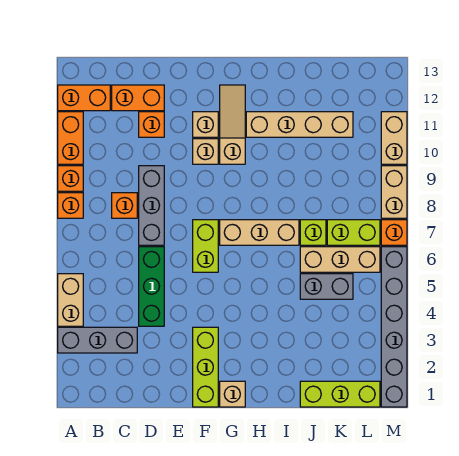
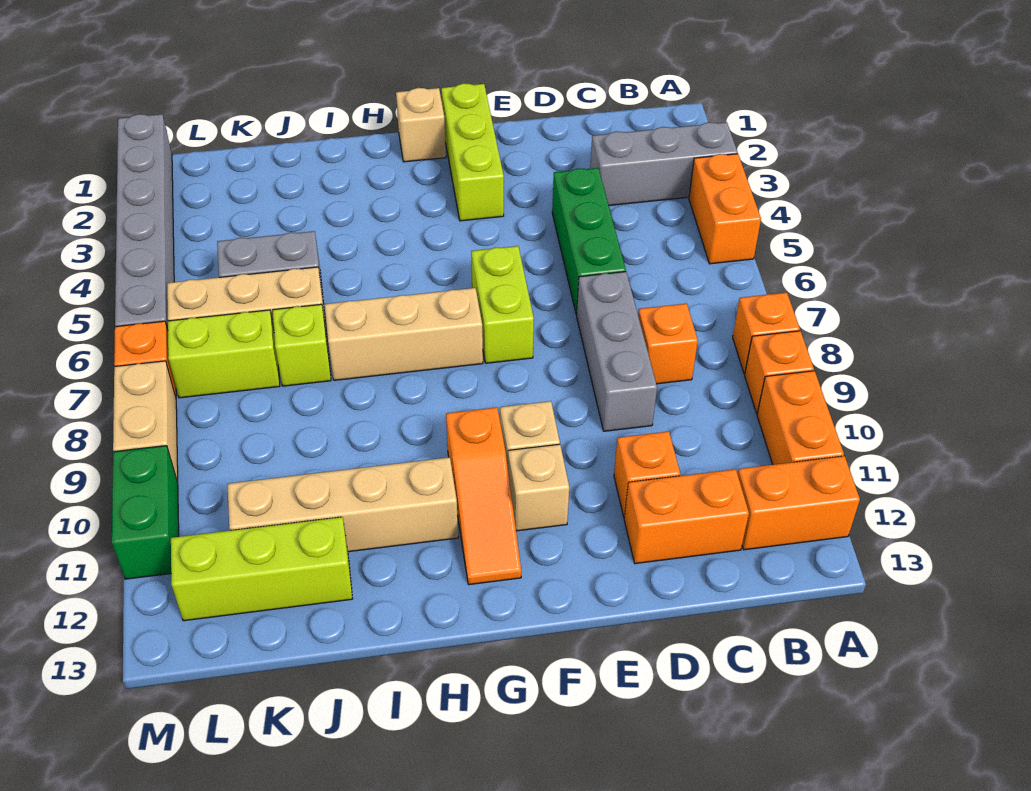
tan brick A4:A5 level 1 -> orange brick A4:A5 level 1
tan slope G10:G12 level 1 top 10 -> orange slope G10:G12 level 1 top 10
lime brick J1:L1 level 1 -> lime brick J12:L12 level 1
tan brick M10:M11 level 1 -> green brick M10:M11 level 1

